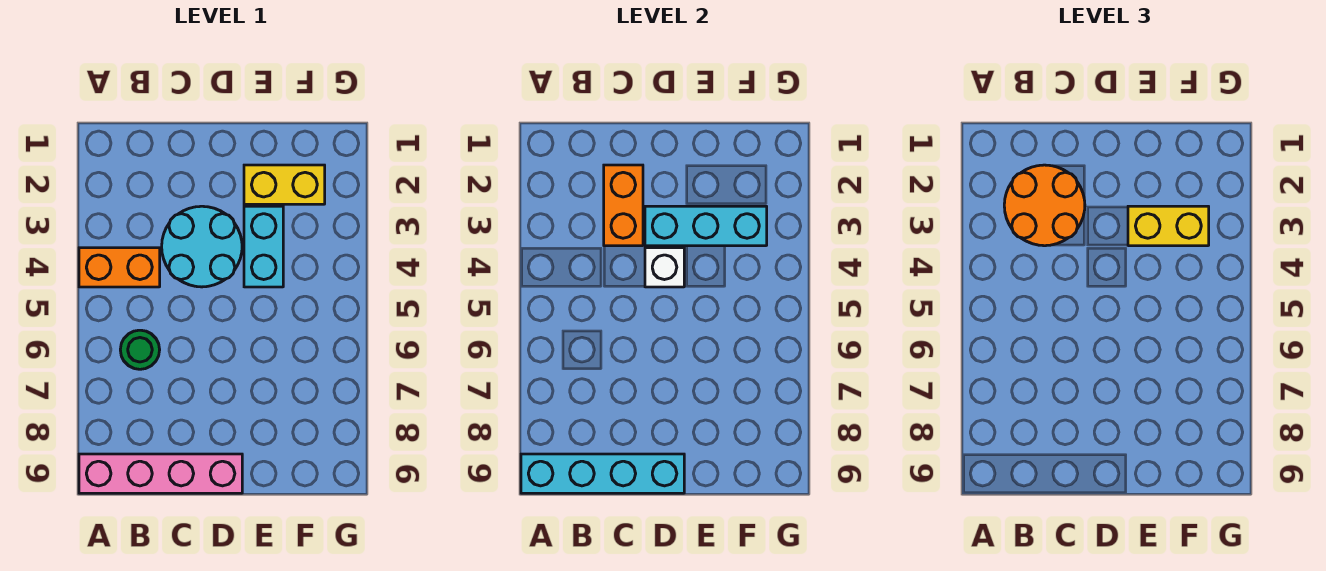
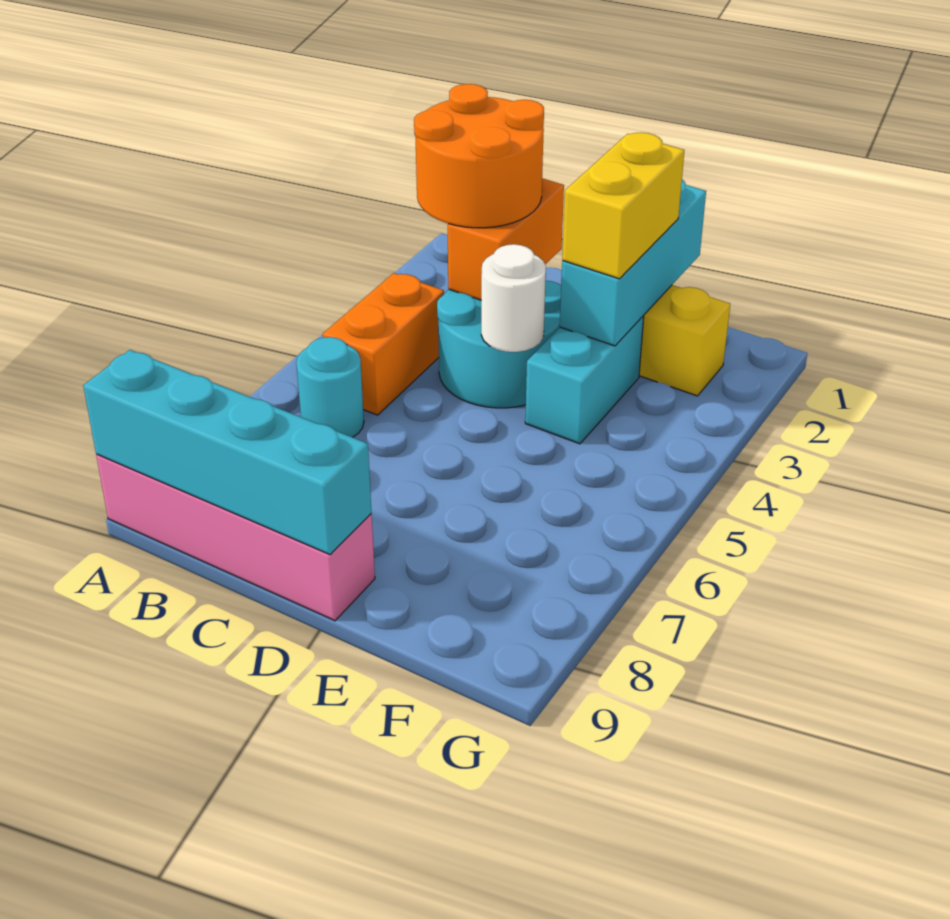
orange brick A4:B4 level 1 -> orange brick B4:B5 level 1
green round brick B6 level 1 -> cyan round brick B6 level 1
cyan brick D3:F3 level 2 -> cyan brick E1:E3 level 2
white brick D4 level 2 -> white round brick D4 level 2
yellow brick E3:F3 level 3 -> yellow brick E2:E3 level 3

